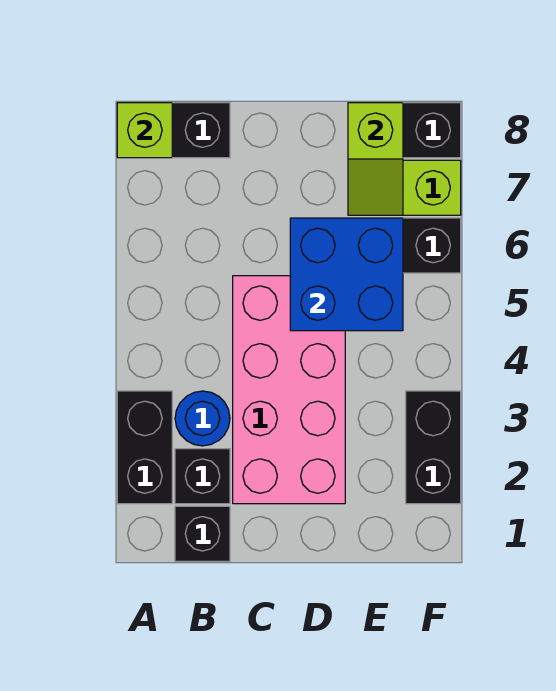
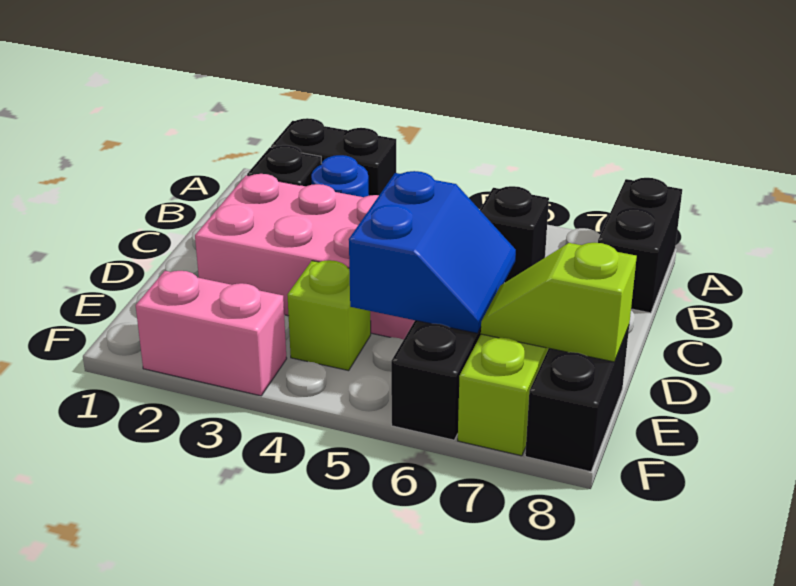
lime brick A8 level 2 -> lime brick E4 level 1
black brick B1 level 1 -> black brick B6 level 1
blue brick D5:E6 level 2 -> blue slope D5:E6 level 2 top 5
black brick F2:F3 level 1 -> pink brick F2:F3 level 1

